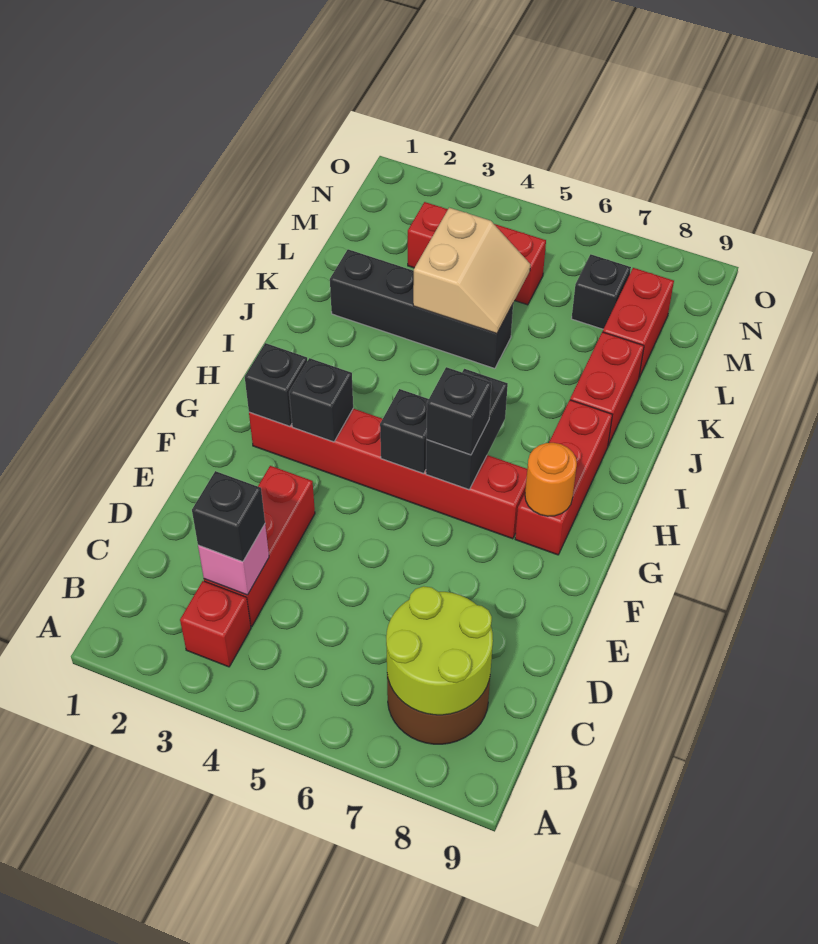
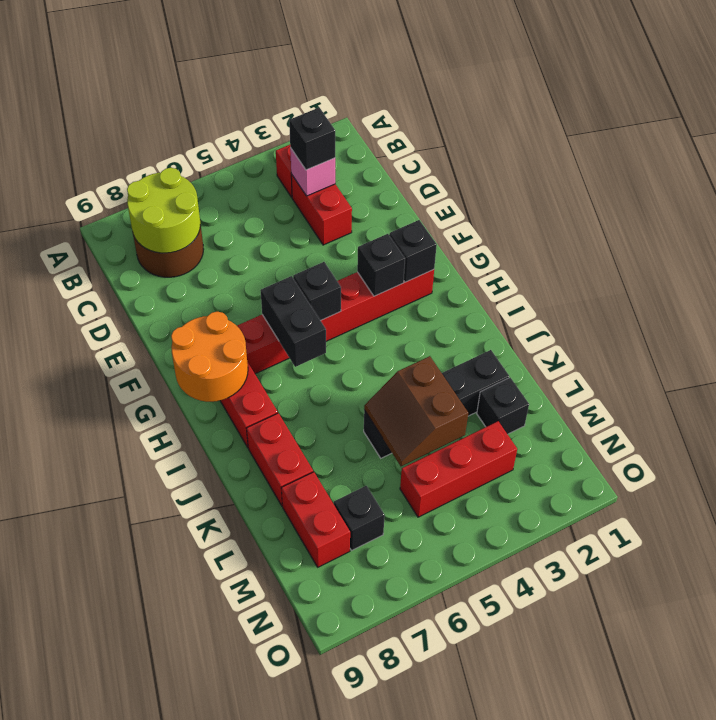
red brick C3:E3 level 1 -> red brick C3:D3 level 1
black brick G6 level 3 -> black brick L2 level 1
orange round brick G8 level 2 -> orange round brick G8:H9 level 2
tan slope K4:L5 level 2 top 4 -> brown slope K4:L5 level 2 top 4

